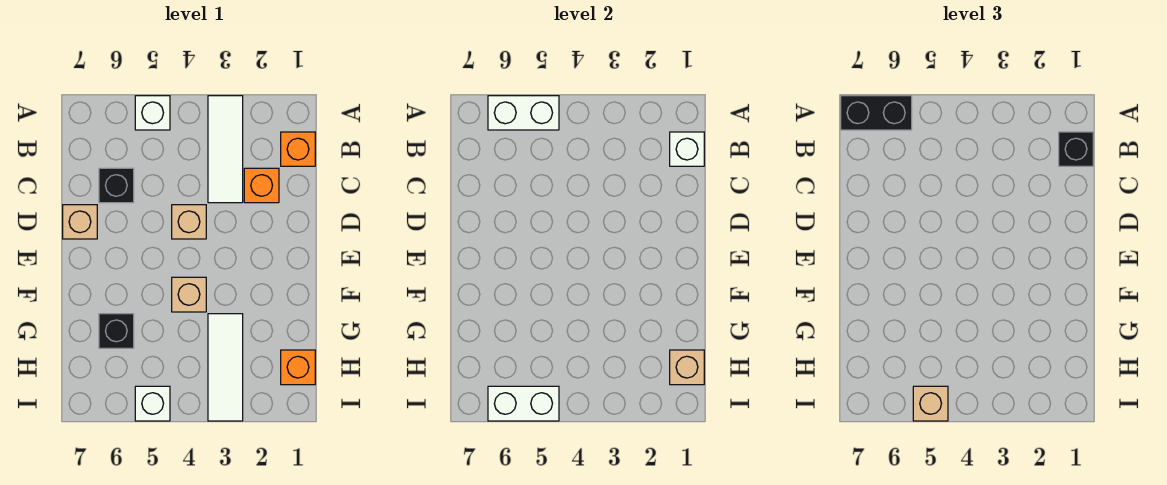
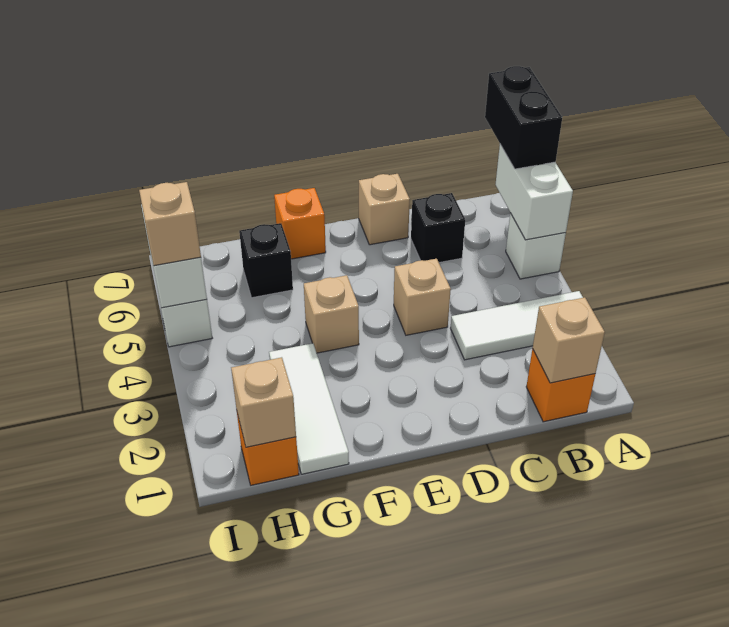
white brick B1 level 2 -> tan brick B1 level 2
black brick B1 level 3 -> none
orange brick C2 level 1 -> orange brick F7 level 1
white tile G3:I3 level 1 -> white tile G1:G3 level 1

